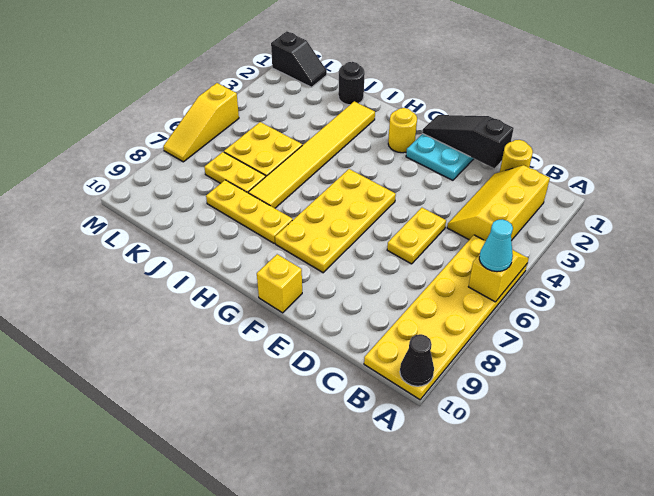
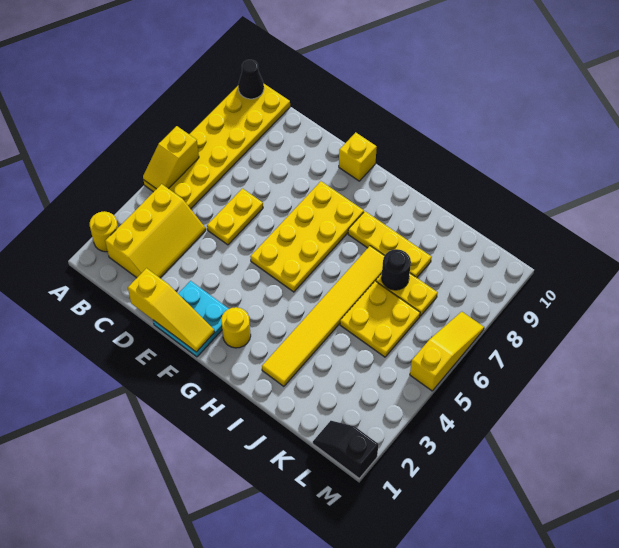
cyan cone A6 level 3 -> none
yellow round brick C1 level 1 -> yellow round brick A2 level 1
black slope D1:F1 level 2 top D -> yellow slope D1:F1 level 2 top D
black round brick J1 level 1 -> black round brick J7 level 2

